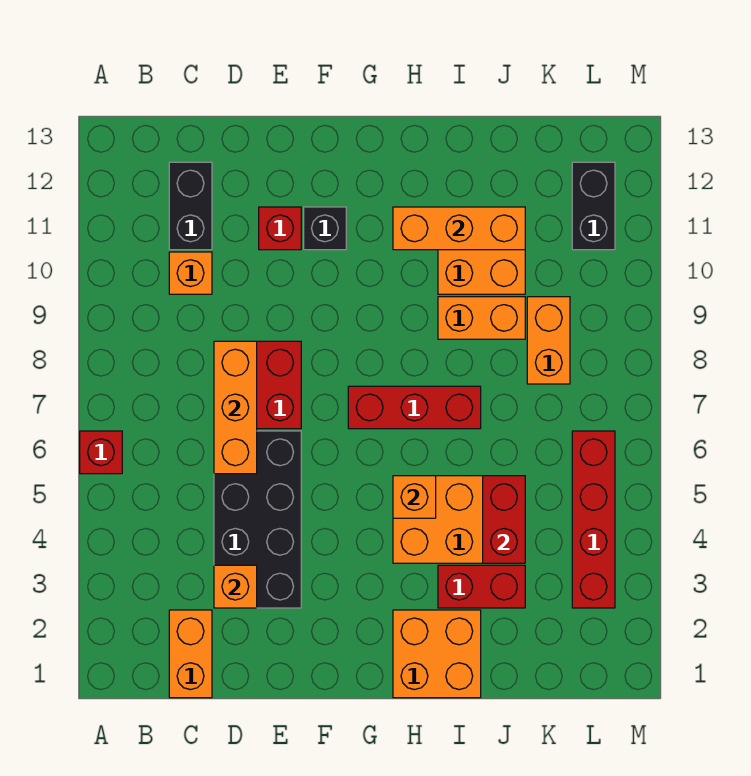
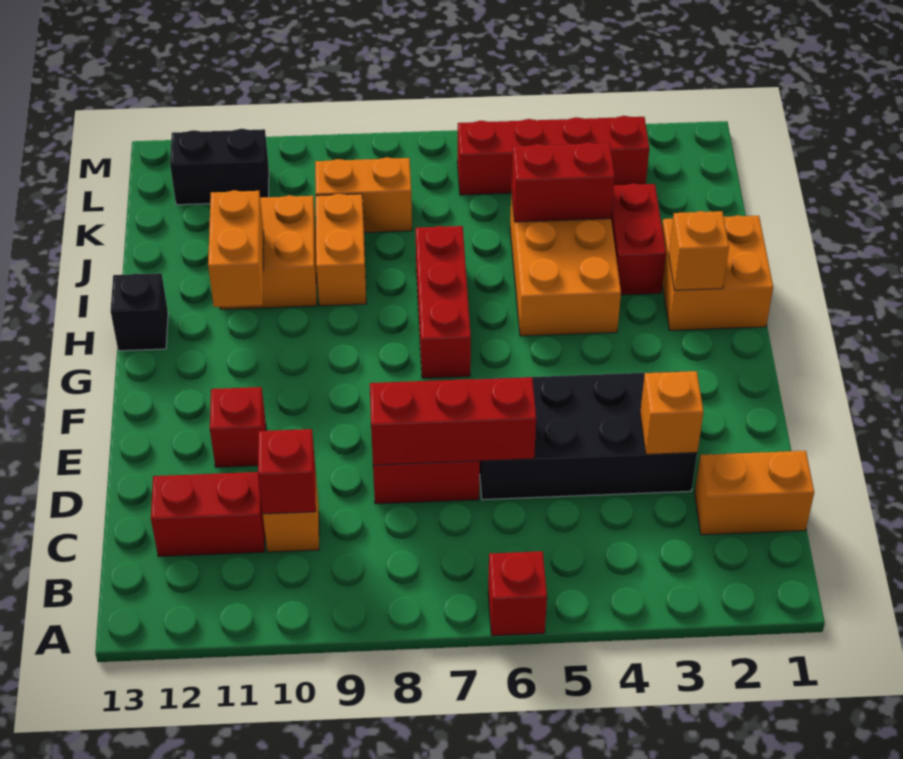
none -> red brick C10 level 2
black brick C11:C12 level 1 -> red brick C11:C12 level 1
orange brick D6:D8 level 2 -> red brick D6:D8 level 2
black brick F11 level 1 -> black brick H13 level 1
orange brick H5 level 2 -> orange brick H2 level 2
orange brick H11:J11 level 2 -> orange brick H11:I11 level 2

